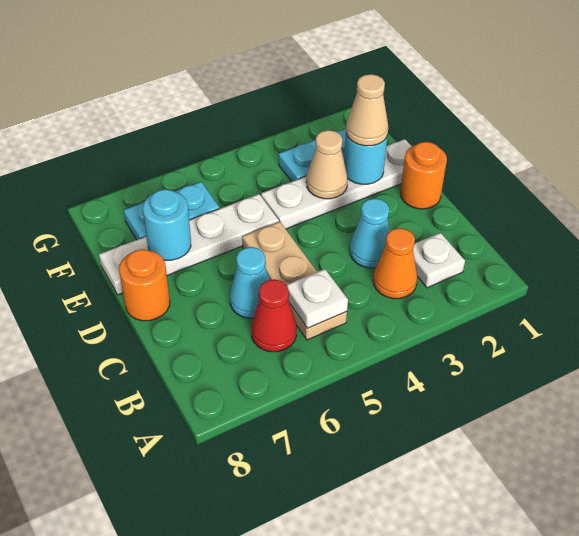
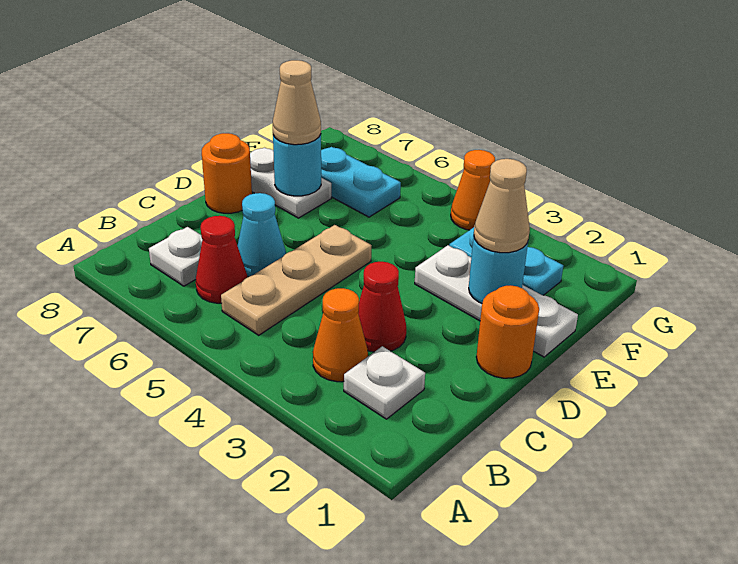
white plate B5 level 2 -> white plate B7 level 1
cyan cone C3 level 1 -> red cone C3 level 1
white plate E1:E4 level 1 -> white plate E1:E3 level 1
tan cone E3 level 2 -> tan cone E7 level 3
white plate E5:E8 level 1 -> white plate E7:E8 level 1
none -> orange cone G4 level 1

